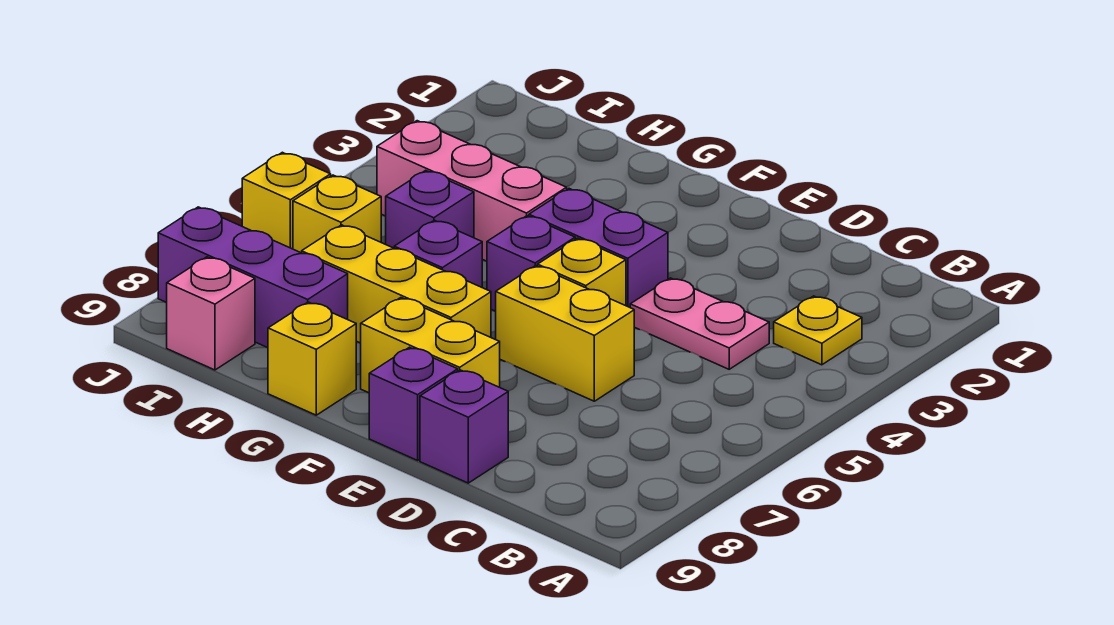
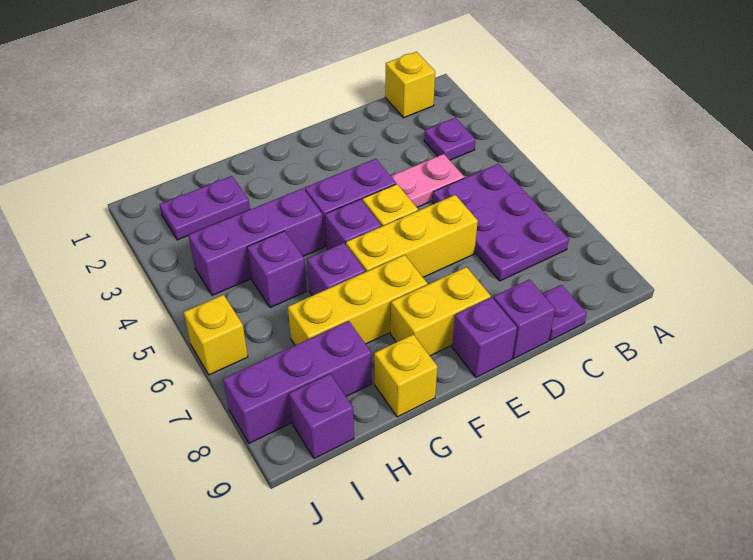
yellow plate B3 level 1 -> purple plate B3 level 1
none -> purple plate B5:C7 level 1
none -> purple plate C9 level 1
yellow brick D6:E6 level 1 -> yellow brick D6:F6 level 1
pink brick G4:I4 level 1 -> purple brick G4:I4 level 1
none -> purple plate H2:I2 level 1
yellow brick I6 level 1 -> yellow brick B1 level 1
pink brick I9 level 1 -> purple brick I9 level 1

